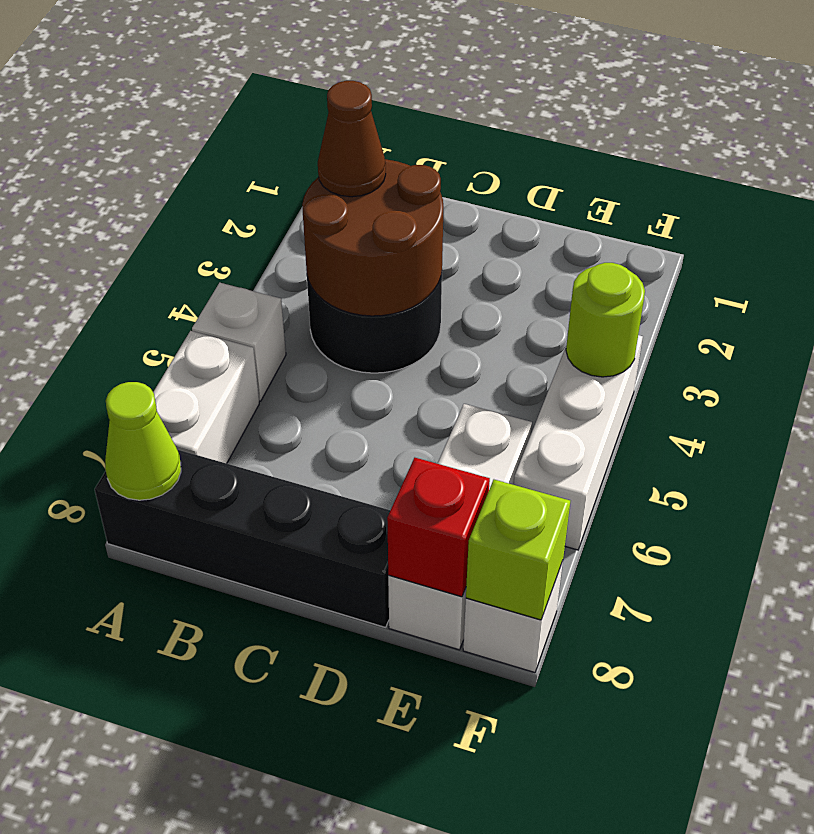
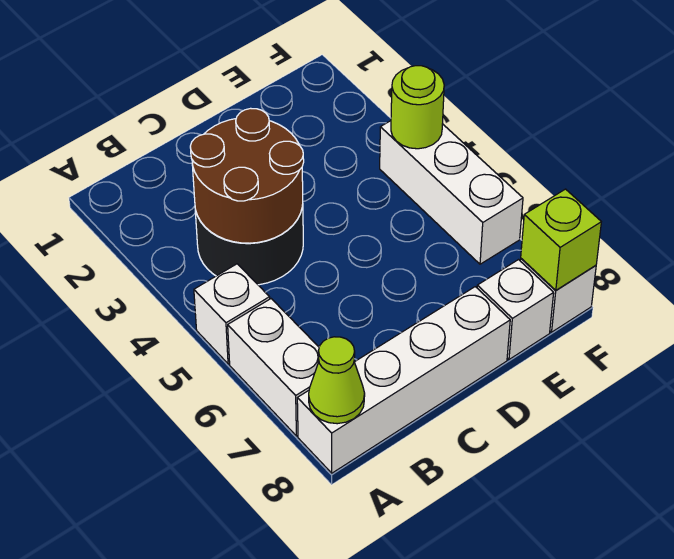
black brick A8:D8 level 1 -> white brick A8:D8 level 1
brown cone B3 level 3 -> none
white brick E6:E8 level 1 -> white brick E8 level 1
red brick E8 level 2 -> none

